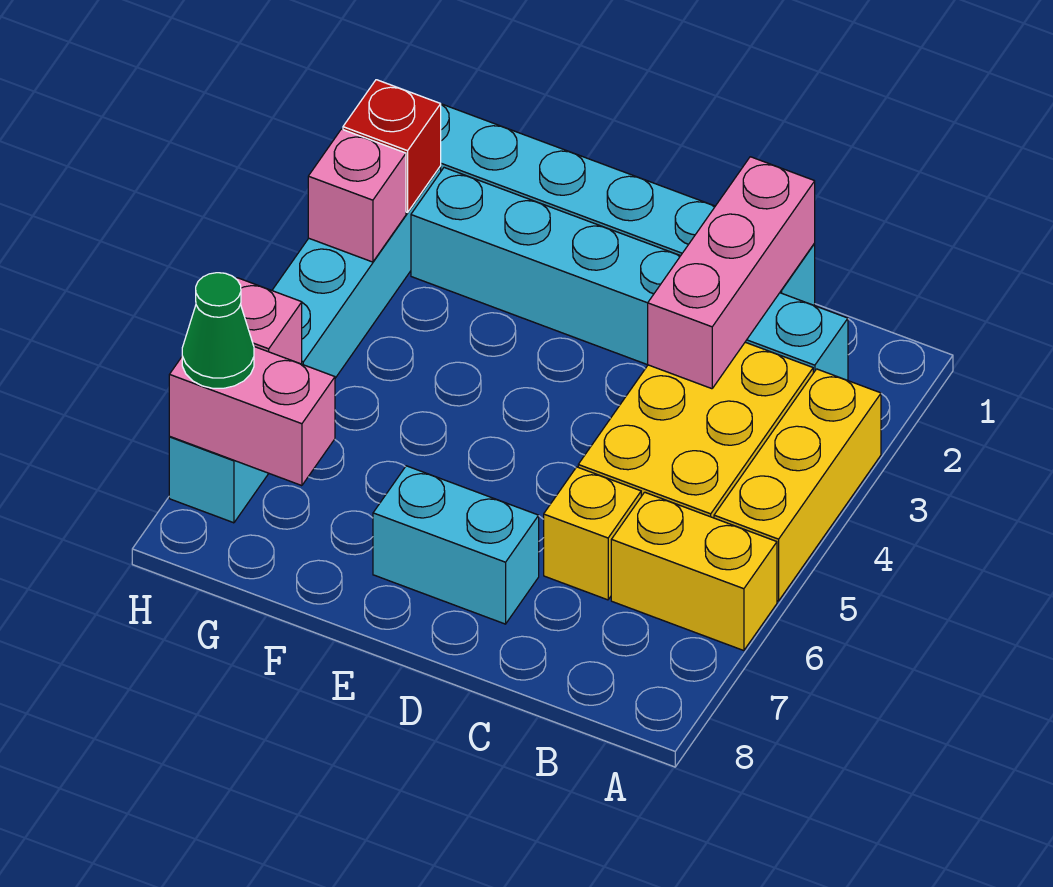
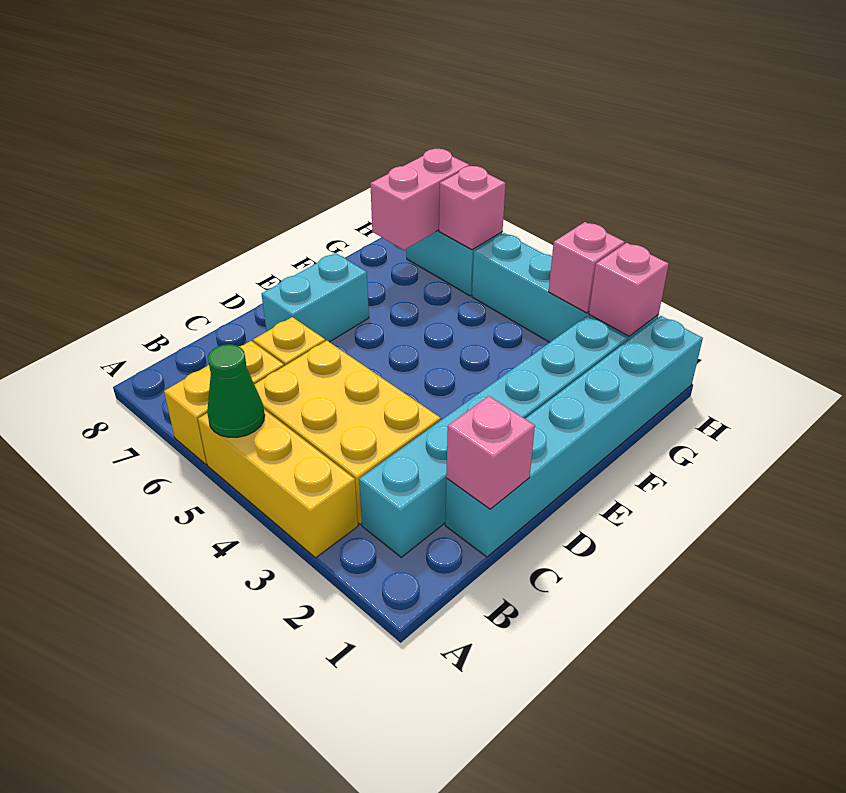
pink brick C1:C3 level 2 -> pink brick C1 level 2
red brick H2 level 2 -> pink brick H2 level 2
green cone H7 level 3 -> green cone A5 level 2

